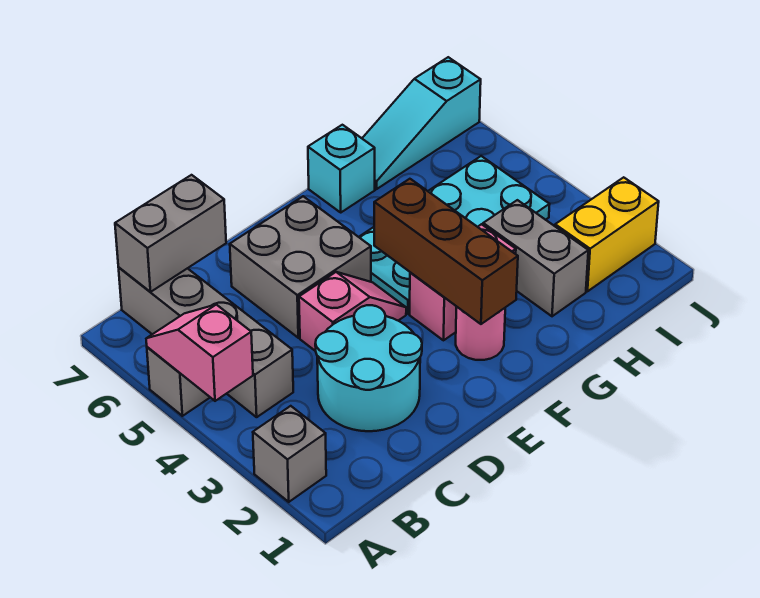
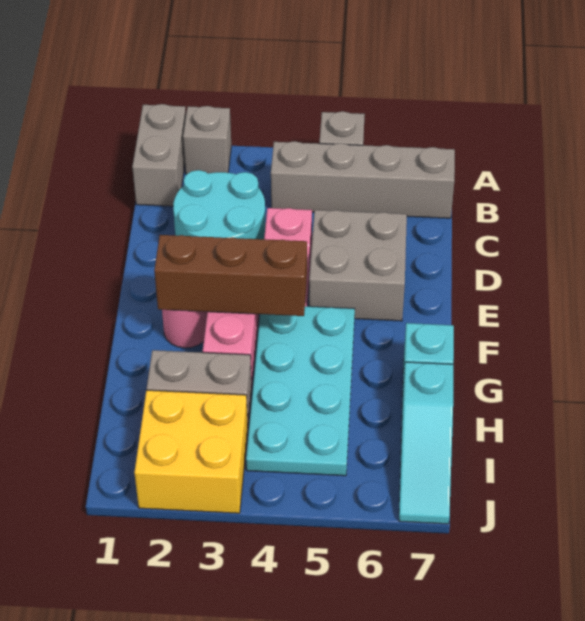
pink slope A4:A5 level 2 top 4 -> none
grey brick B7:C7 level 2 -> grey brick A1:B1 level 1
cyan slope H7:J7 level 1 top J -> cyan slope H7:J7 level 1 top H
yellow brick I2:J2 level 1 -> yellow brick I2:J3 level 1

